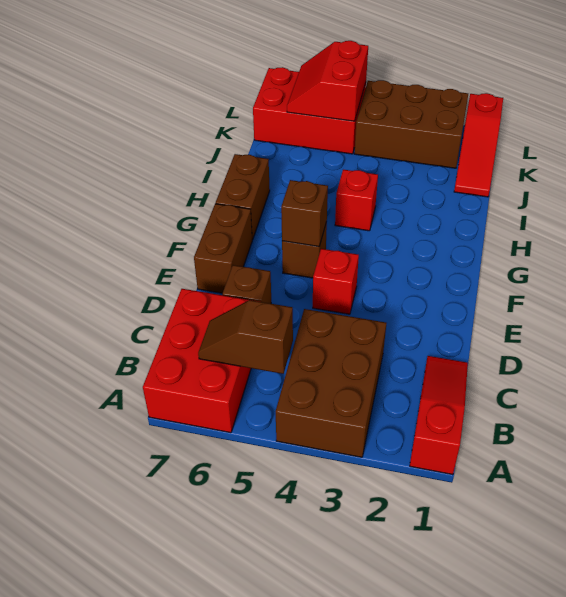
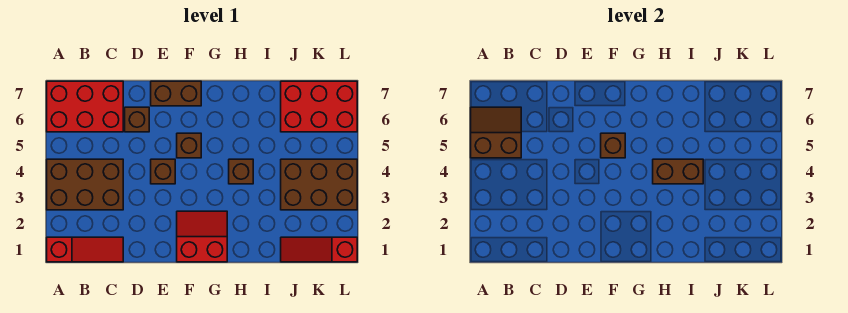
brown slope B5:B6 level 2 top 5 -> brown slope A5:B6 level 2 top 5
red brick E4 level 1 -> brown brick E4 level 1
brown brick G7:H7 level 1 -> brown brick H4:I4 level 2
red brick H4 level 1 -> brown brick H4 level 1
brown brick K2:L4 level 1 -> brown brick J3:L4 level 1
red brick K5:L7 level 1 -> red brick J6:L7 level 1
red slope K5:L6 level 2 top 5 -> red slope F1:G2 level 1 top 1

